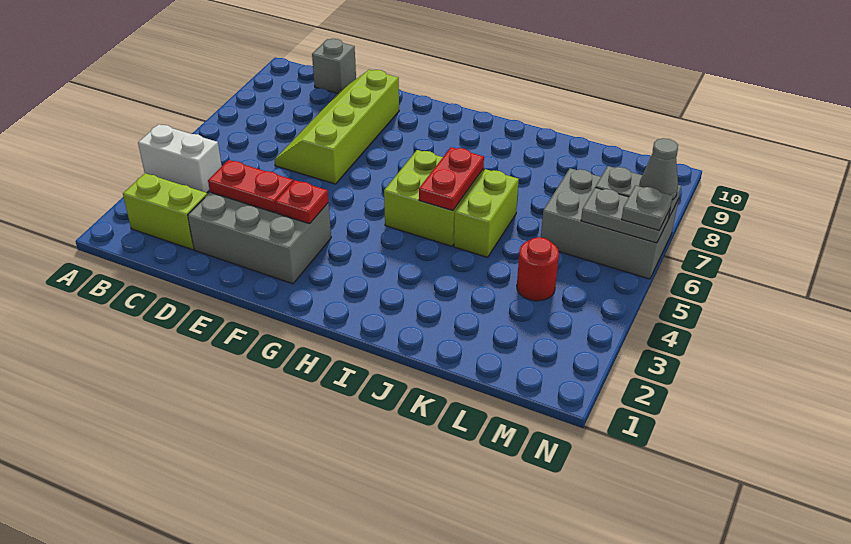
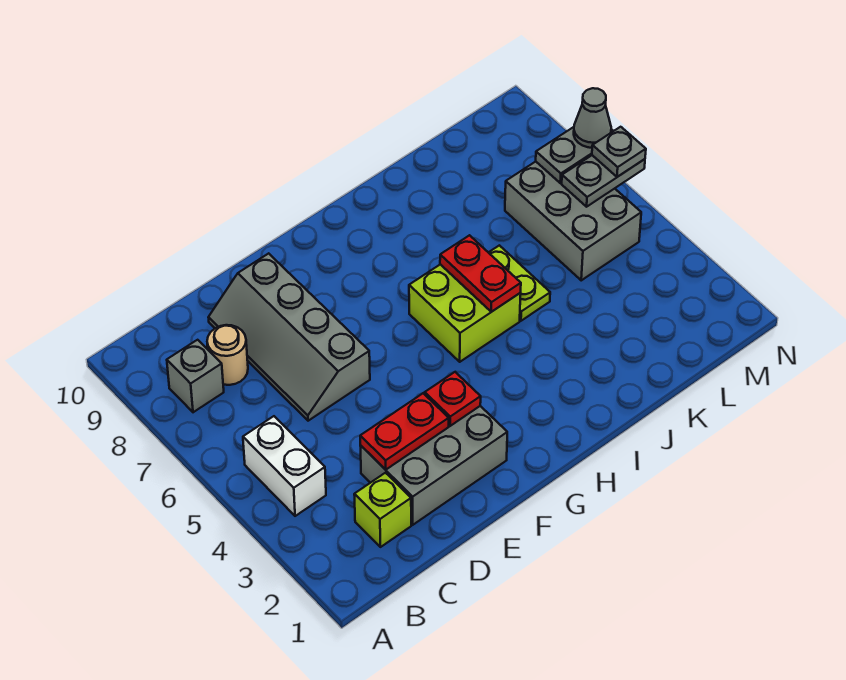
white brick A4:B4 level 1 -> white brick B4:B5 level 1
lime brick B2:C2 level 1 -> lime brick C2 level 1
none -> tan round brick C8 level 1
grey brick C10 level 1 -> grey brick B8 level 1
lime slope D6:E9 level 1 top E -> grey slope D6:E9 level 1 top E
lime brick J5:J6 level 1 -> lime plate J5:J6 level 1
red round brick L4 level 1 -> none
grey brick L6:N7 level 1 -> grey brick L5:M7 level 1

